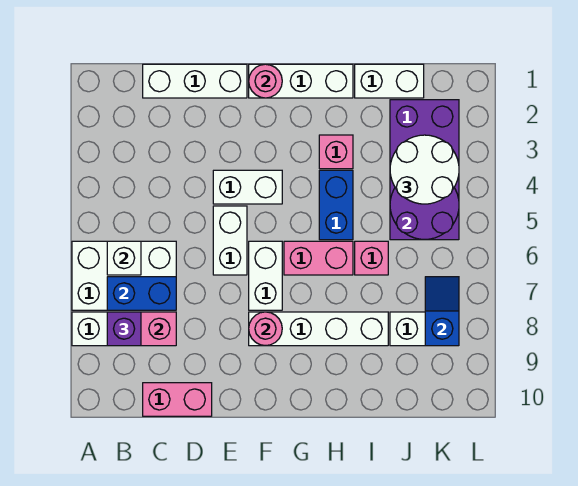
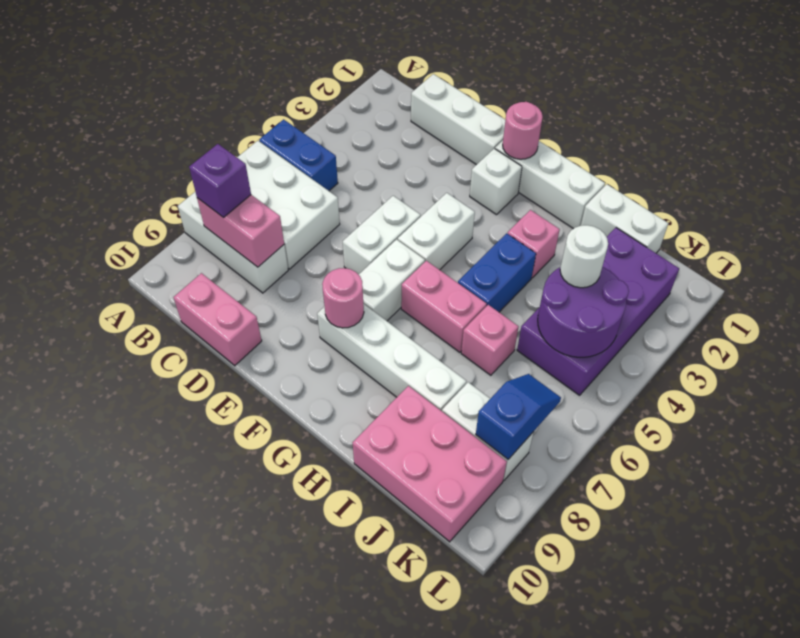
white brick B6 level 2 -> white brick F2 level 1
blue brick B7:C7 level 2 -> blue brick A5:B5 level 1
white brick E4:F4 level 1 -> white brick F4:F5 level 1
none -> pink brick I9:K10 level 1
white round brick J3:K4 level 3 -> white round brick J4 level 3

